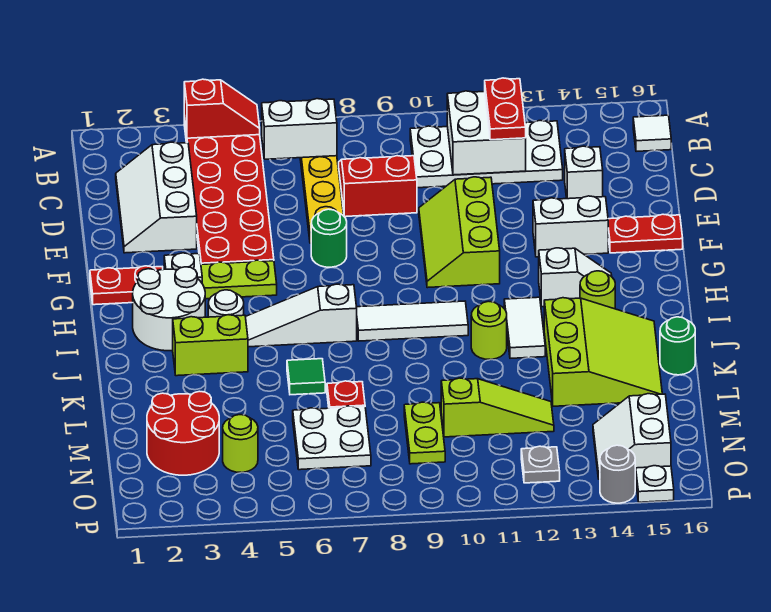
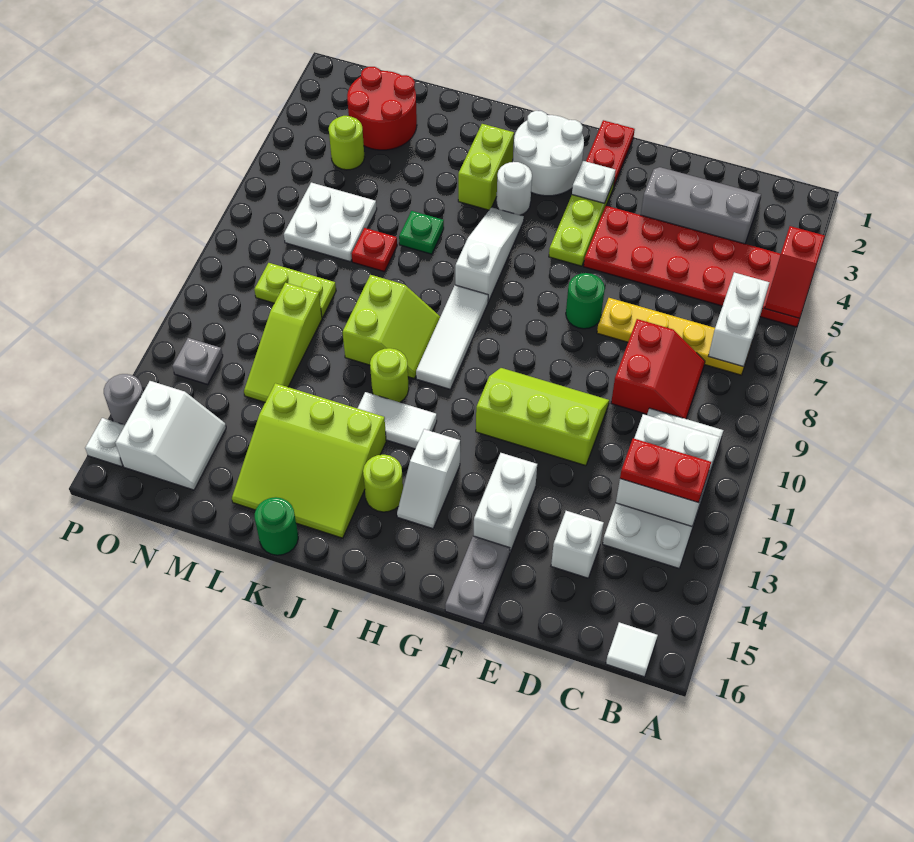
white slope C2:E3 level 1 top 3 -> grey slope C2:E3 level 1 top 3
red plate F15:F16 level 1 -> grey plate F15:F16 level 1
none -> lime slope J9:K10 level 1 top K
green tile K6 level 1 -> green plate K6 level 1
white slope N14:O15 level 1 top 15 -> white slope N14:O15 level 1 top O

